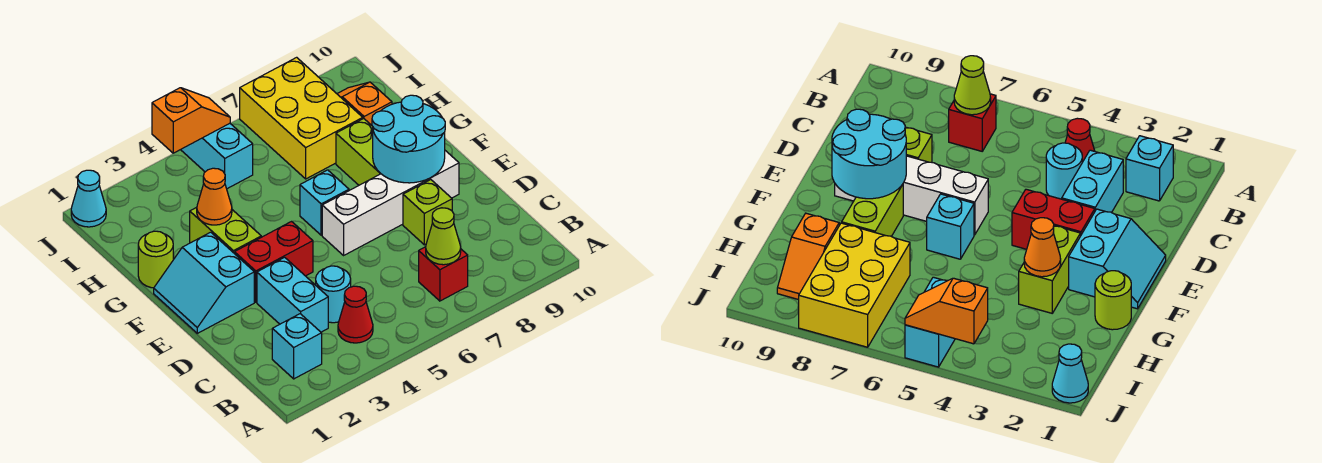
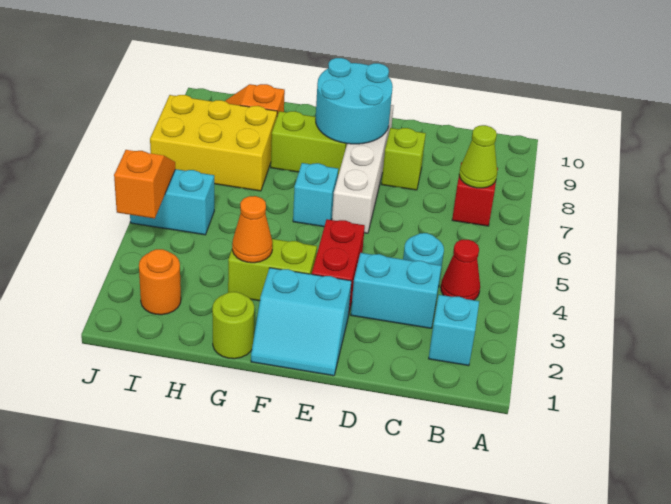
none -> orange round brick I2 level 1
cyan cone J1 level 1 -> none

